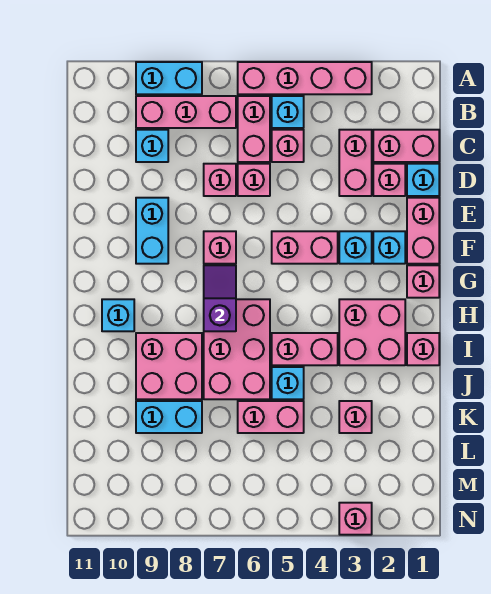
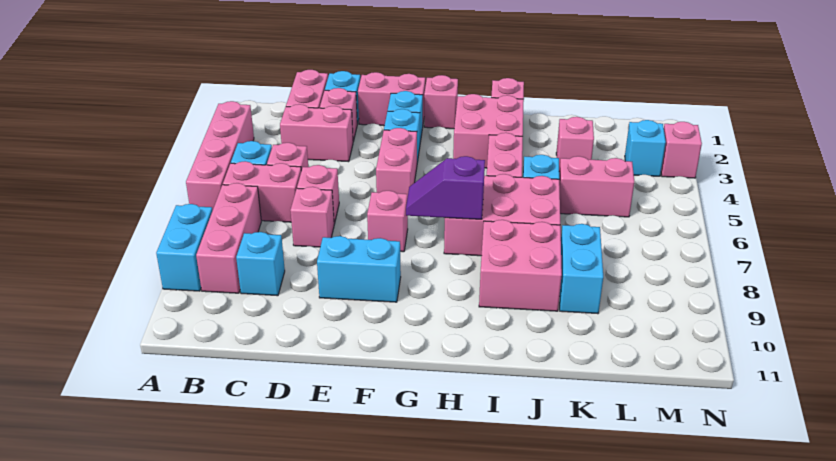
cyan brick H10 level 1 -> cyan brick M3 level 1
pink brick K5:K6 level 1 -> pink brick K5:L5 level 1

